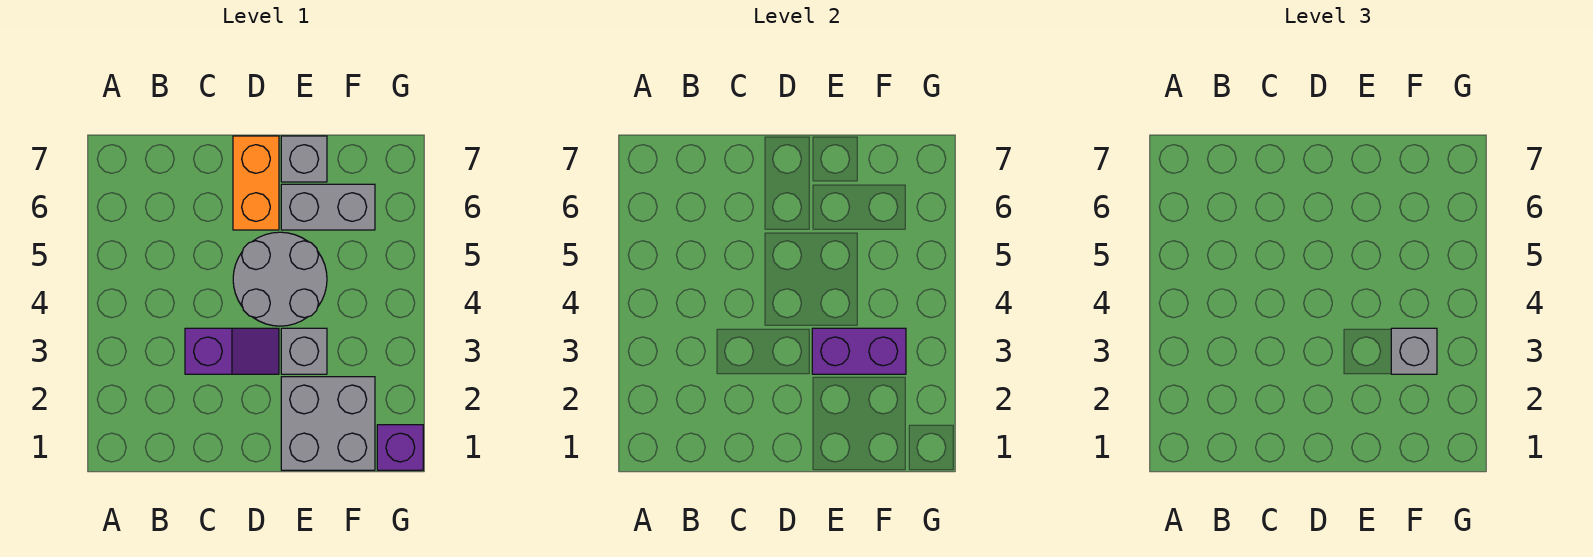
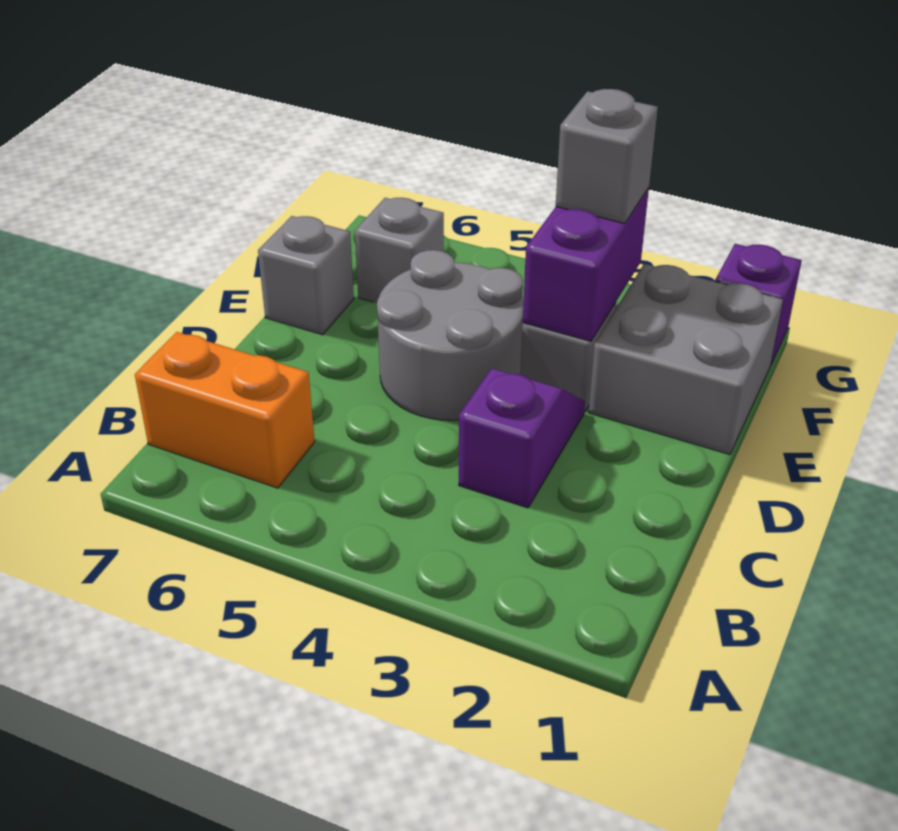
orange brick D6:D7 level 1 -> orange brick B6:B7 level 1
grey brick E6:F6 level 1 -> grey brick F6 level 1

